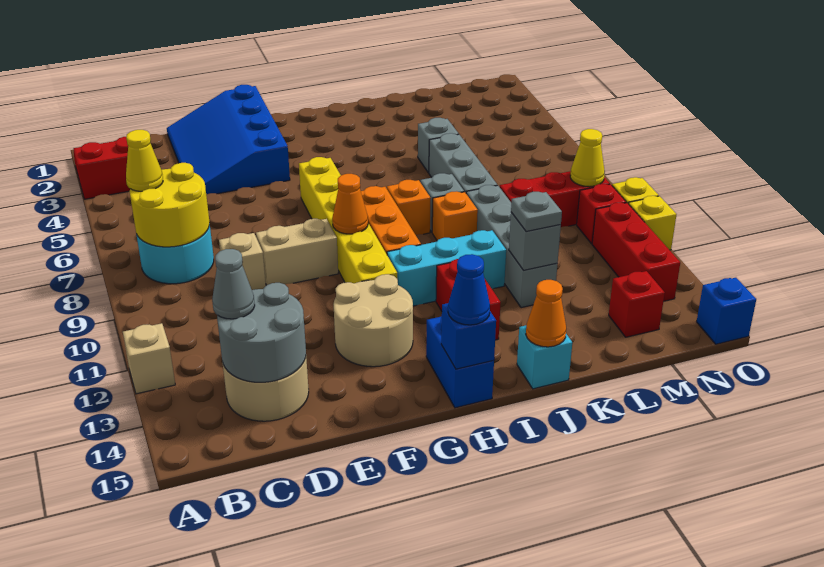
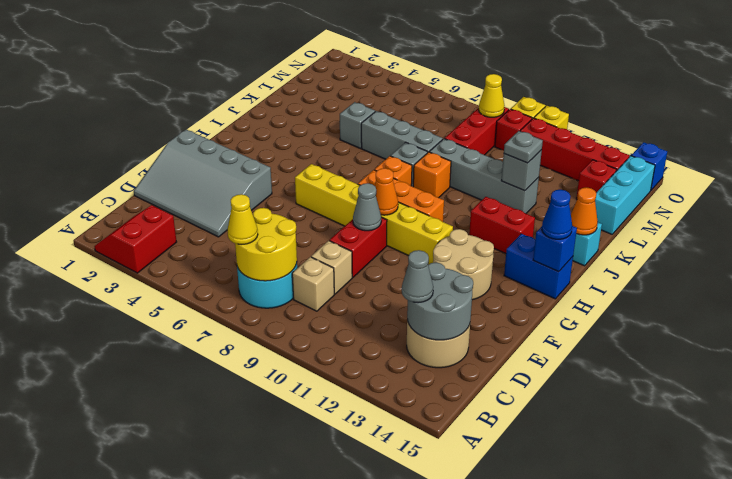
tan brick A12 level 1 -> tan brick C9 level 1
blue slope D1:F4 level 1 top F -> grey slope D1:F4 level 1 top F
tan brick E9:F9 level 1 -> red brick E9:F9 level 1
none -> grey cone F9 level 2
cyan brick H11:J11 level 1 -> cyan brick L15:N15 level 1
red brick N11:N13 level 1 -> red brick N11:N14 level 1

